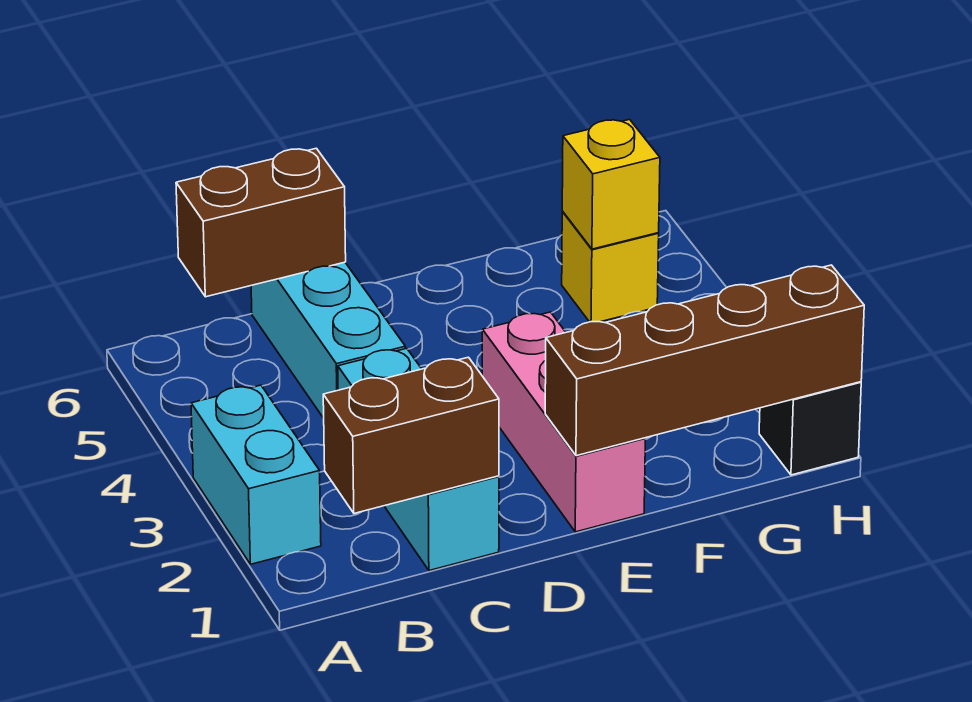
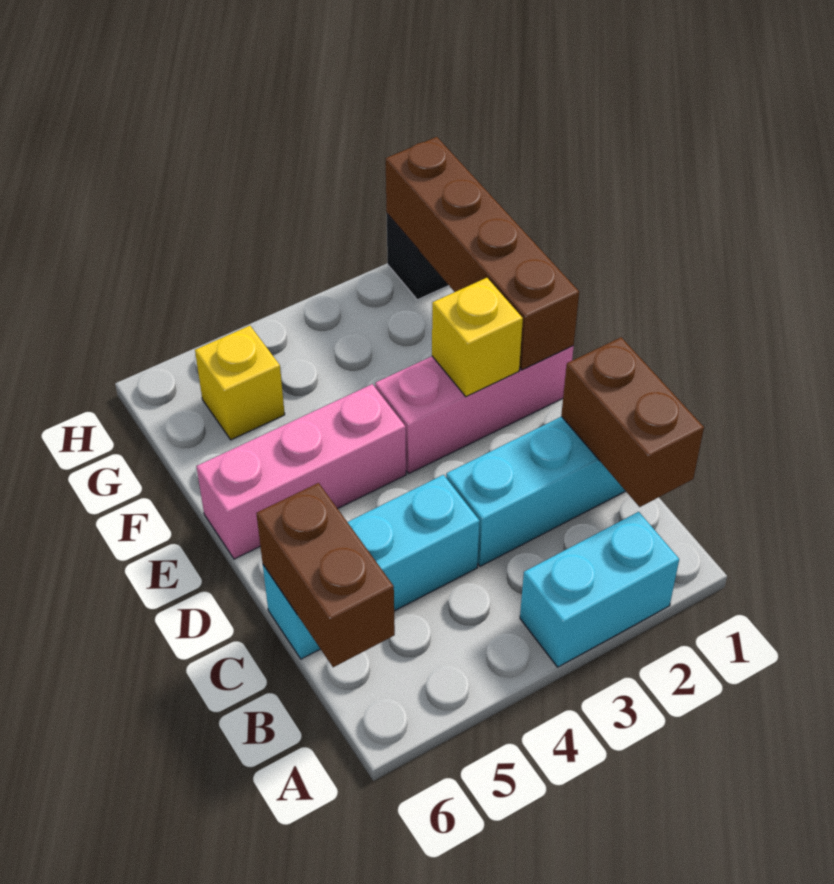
none -> pink brick E4:E6 level 1
yellow brick G5 level 2 -> yellow brick E2 level 2

